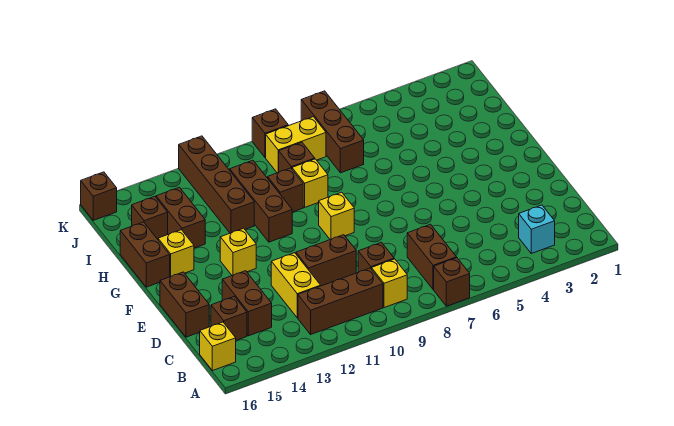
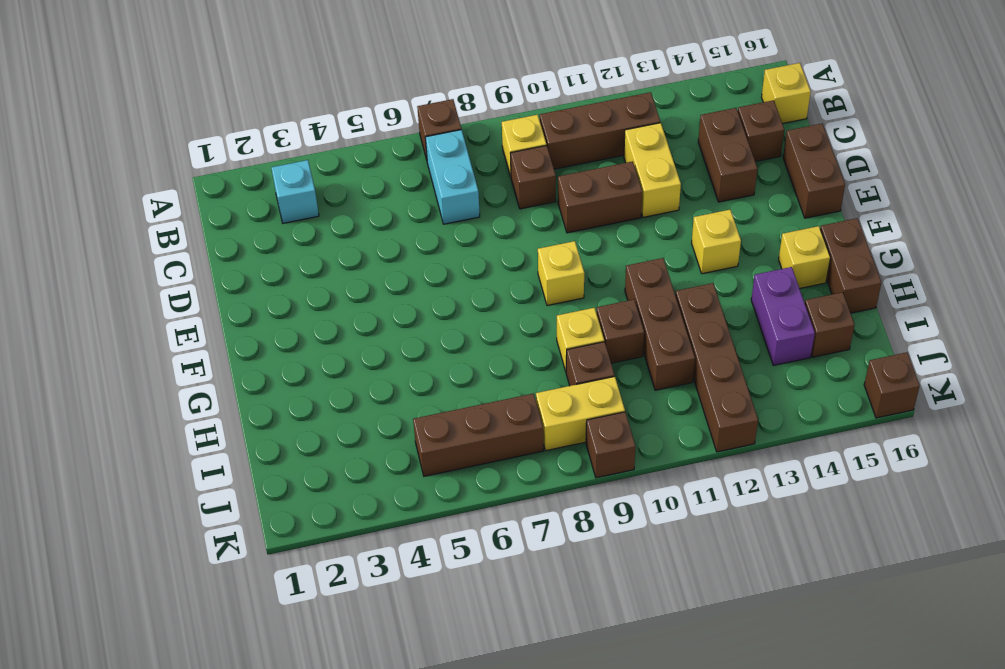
brown brick B7:C7 level 1 -> cyan brick B7:C7 level 1
brown brick H14:I14 level 1 -> purple brick H14:I14 level 1
brown brick I7:K7 level 1 -> brown brick J5:J7 level 1

